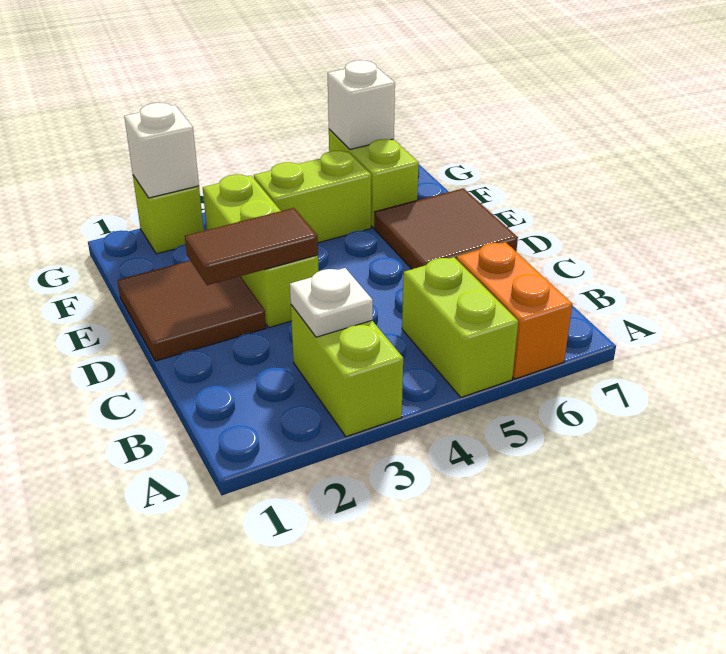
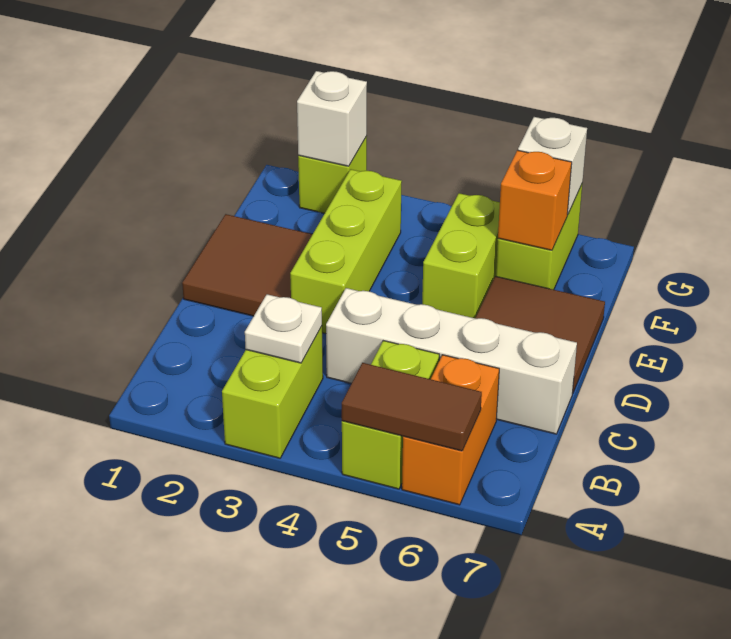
none -> white brick C4:C7 level 1
brown tile D2:D3 level 2 -> brown tile A5:A6 level 2
lime brick F4:F5 level 1 -> lime brick E5:F5 level 1
none -> orange brick F6 level 2

